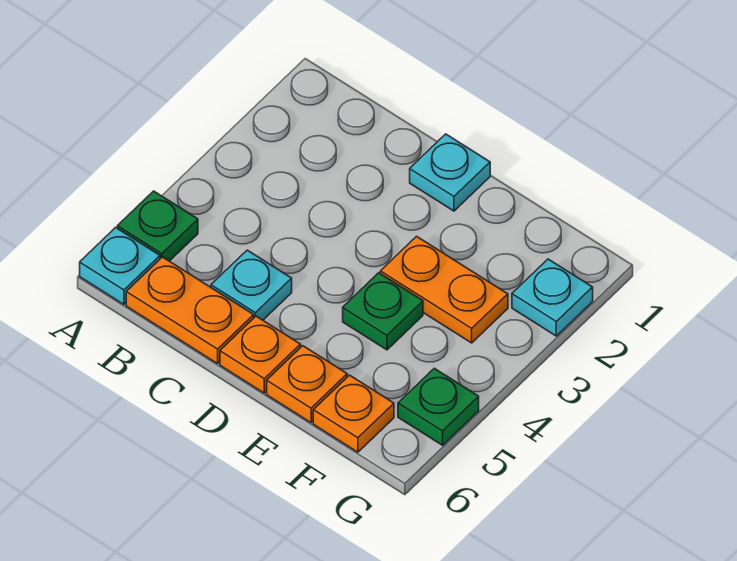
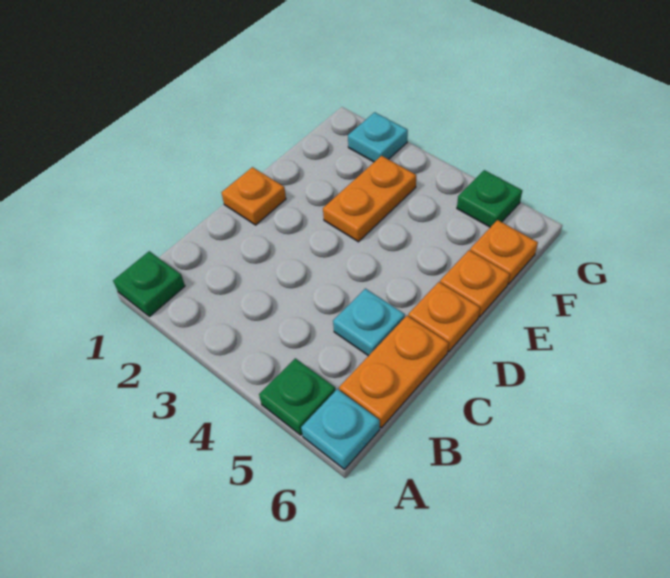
cyan plate D1 level 1 -> orange plate D1 level 1
green plate E4 level 1 -> green plate A1 level 1

